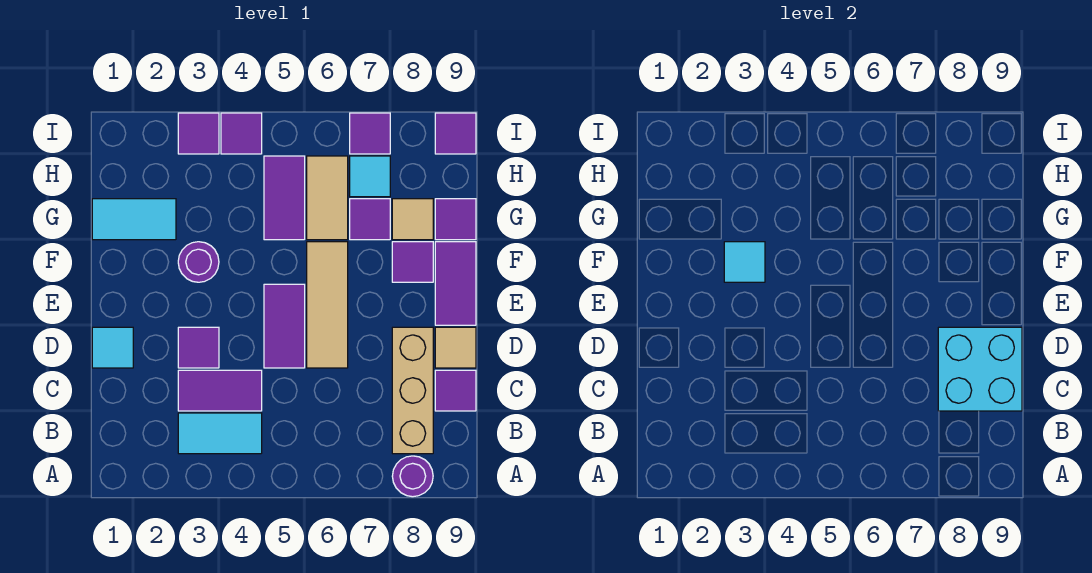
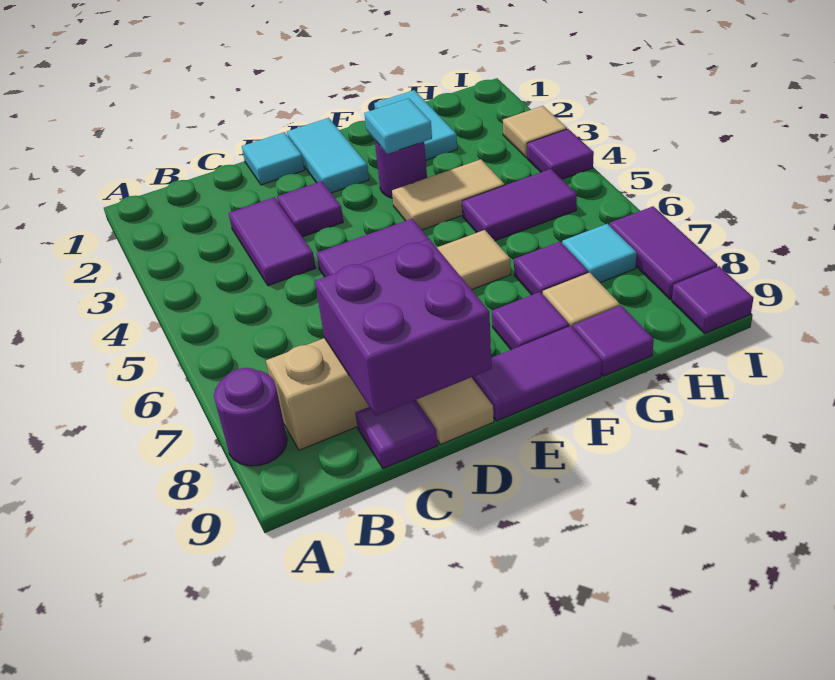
cyan tile B3:B4 level 1 -> cyan tile E1:E2 level 1
cyan brick C8:D9 level 2 -> purple brick C8:D9 level 2
tan tile G6:H6 level 1 -> tan tile F4:G4 level 1
purple tile I3 level 1 -> tan tile I3 level 1
purple tile I7 level 1 -> purple tile I7:I8 level 1

